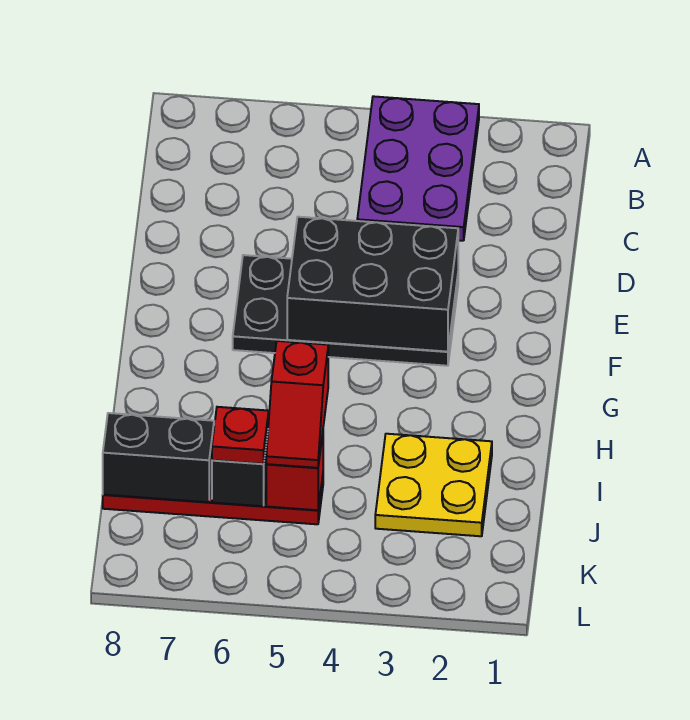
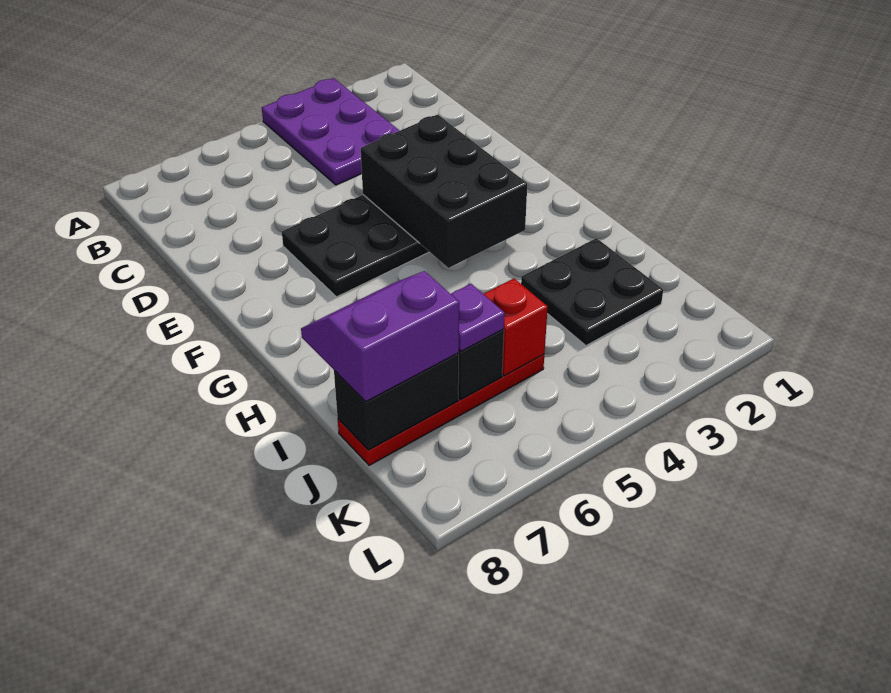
black brick E3:F5 level 2 -> black brick E3:G4 level 2
yellow plate I2:J3 level 1 -> black plate I2:J3 level 1
red slope I5:J5 level 3 top I -> none
none -> purple slope I7:J8 level 3 top J
red plate J6 level 3 -> purple plate J6 level 3

